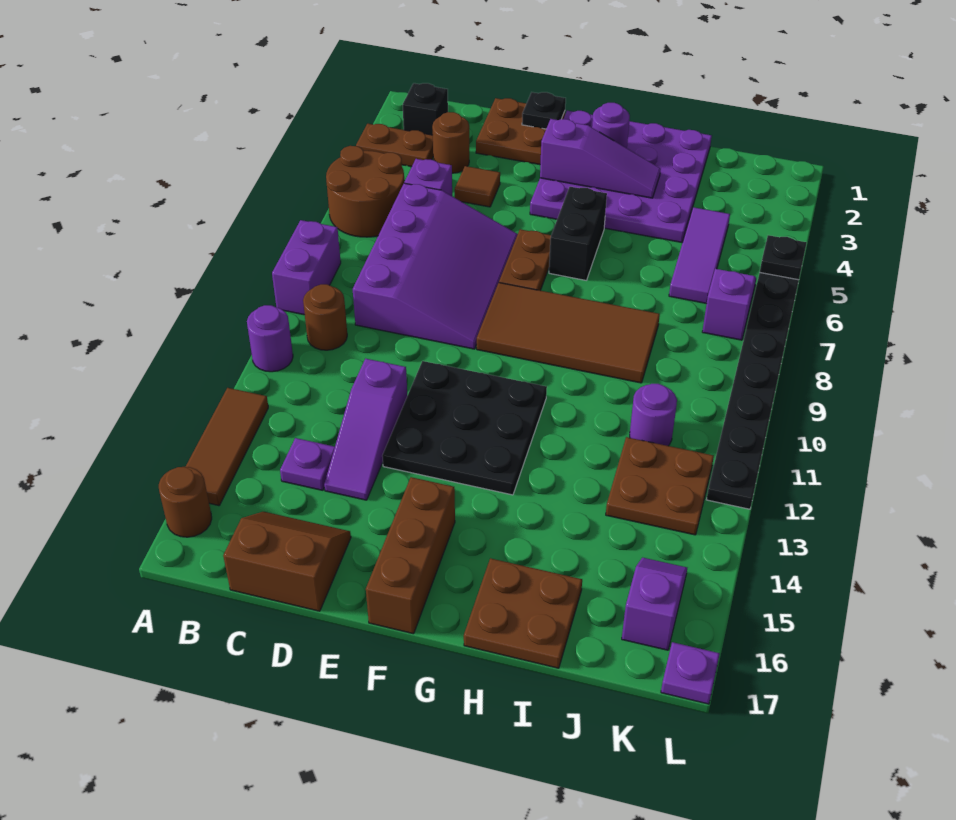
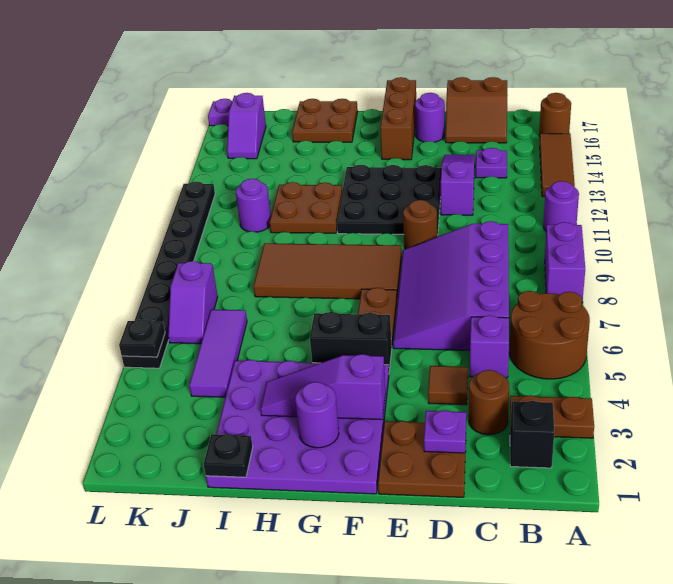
brown round brick B10 level 1 -> brown round brick E10 level 1
none -> purple plate D2 level 2
black plate E1 level 2 -> black plate I1 level 2
none -> purple round brick E16 level 1
black brick G5:G6 level 1 -> black brick F5:G5 level 1
brown plate J12:K13 level 1 -> brown plate H11:I12 level 1

